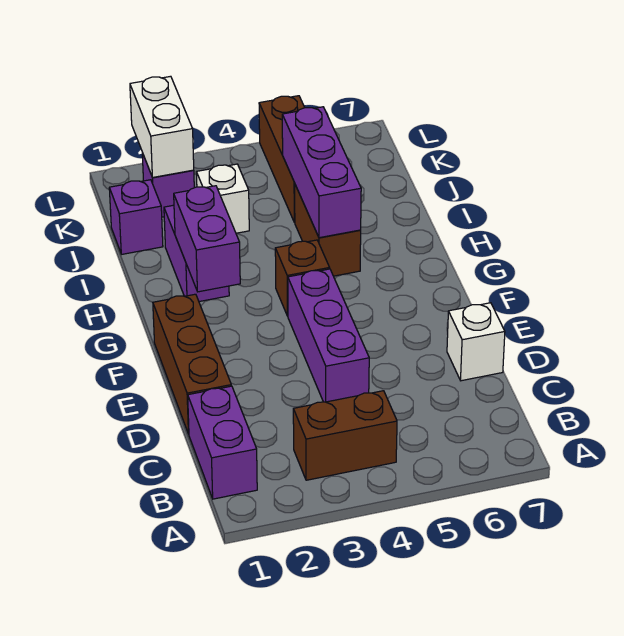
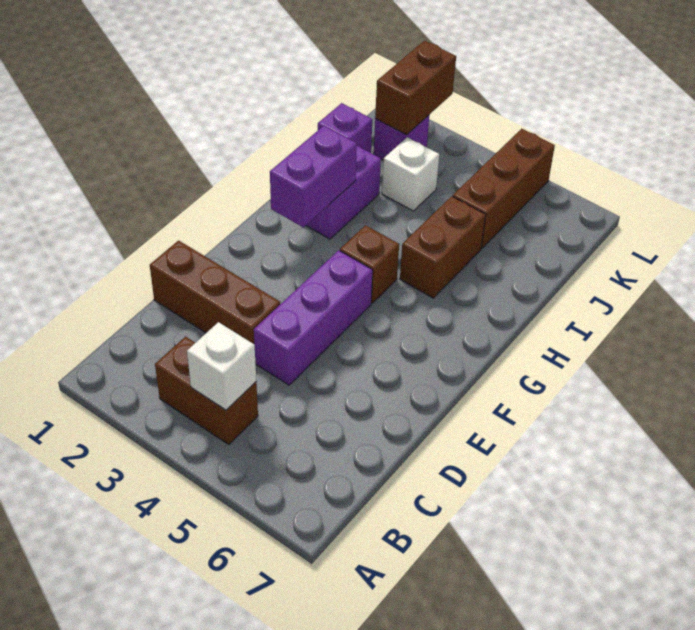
purple brick B1:C1 level 1 -> none
brown brick D1:F1 level 1 -> brown brick D1:D3 level 1
white brick D7 level 1 -> white brick B4 level 2
purple brick H5:J5 level 2 -> none
white brick K2:L2 level 2 -> brown brick K2:L2 level 2

